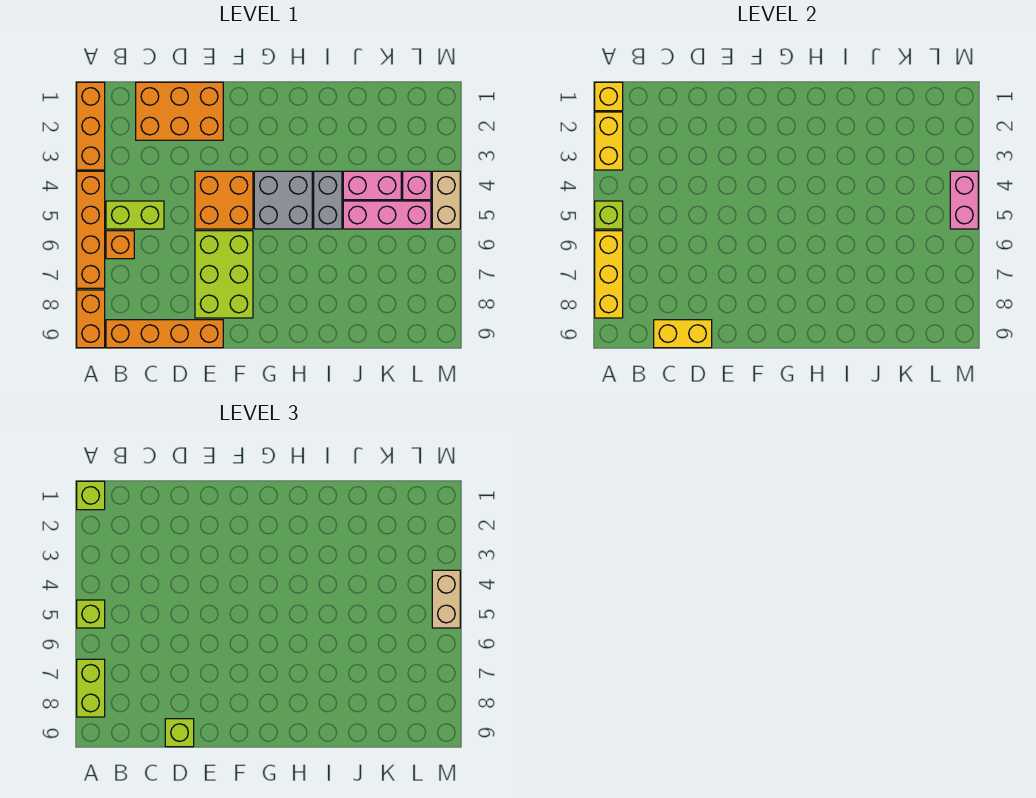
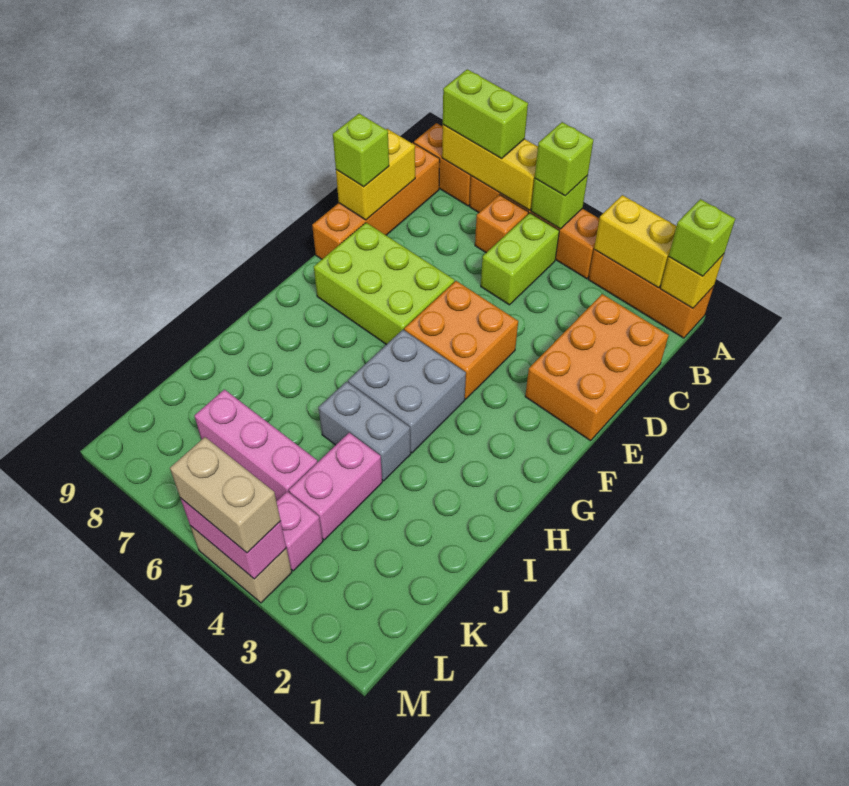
pink brick J5:L5 level 1 -> pink brick K5:K7 level 1

